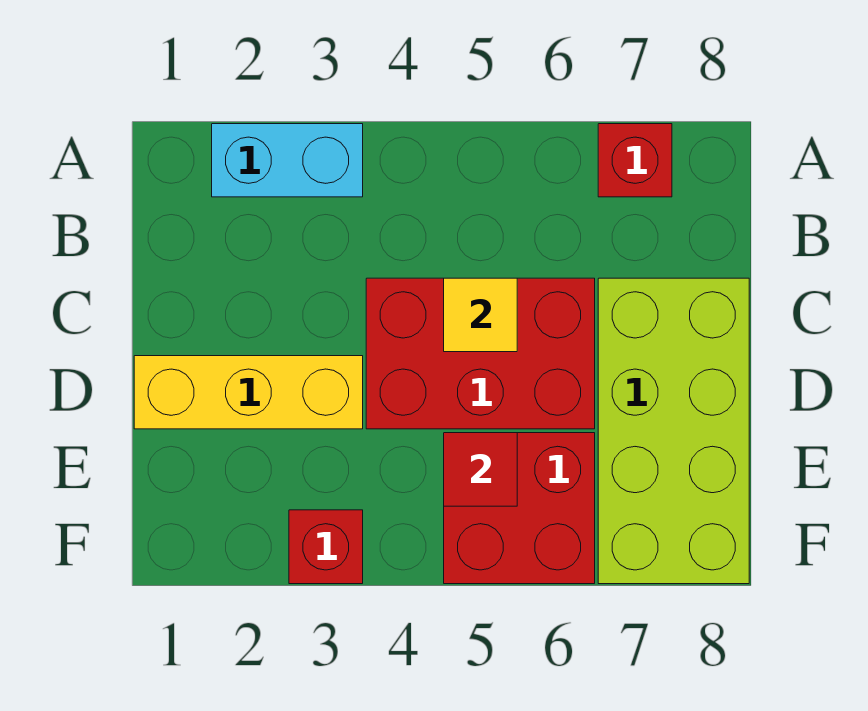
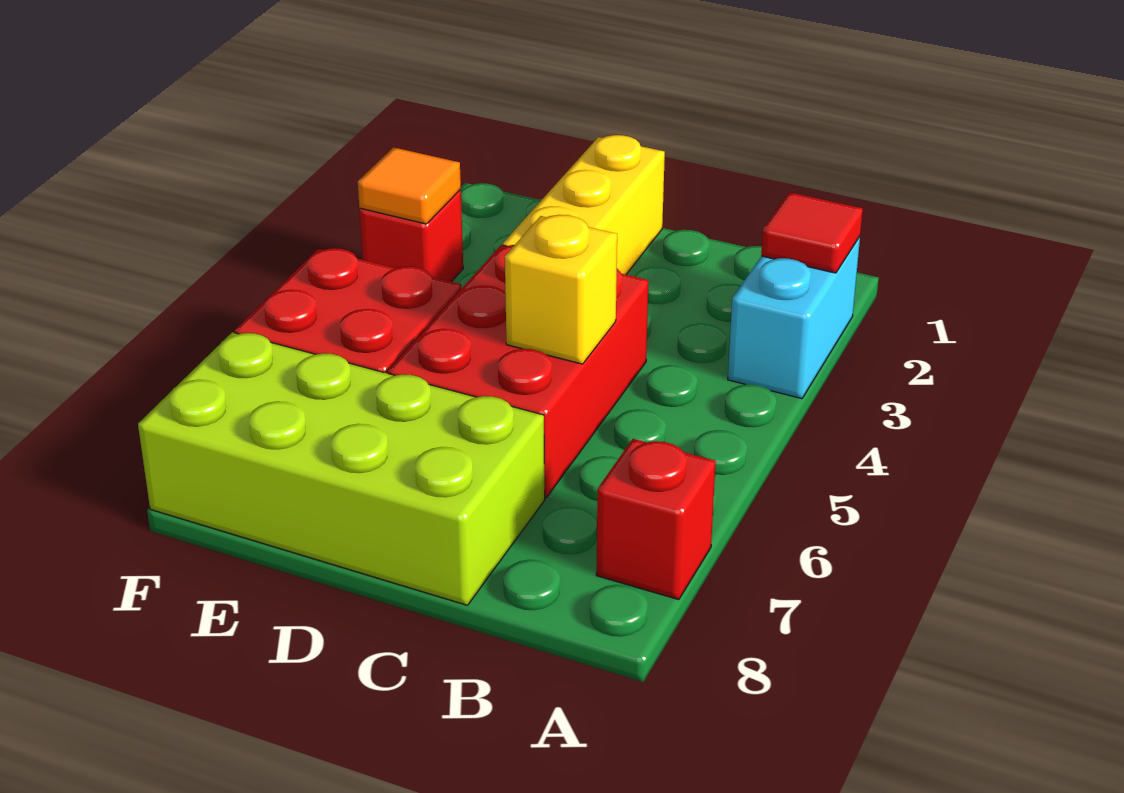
yellow tile C5 level 2 -> yellow brick C5 level 2
red tile E5 level 2 -> red tile A2 level 2
none -> orange tile F3 level 2

